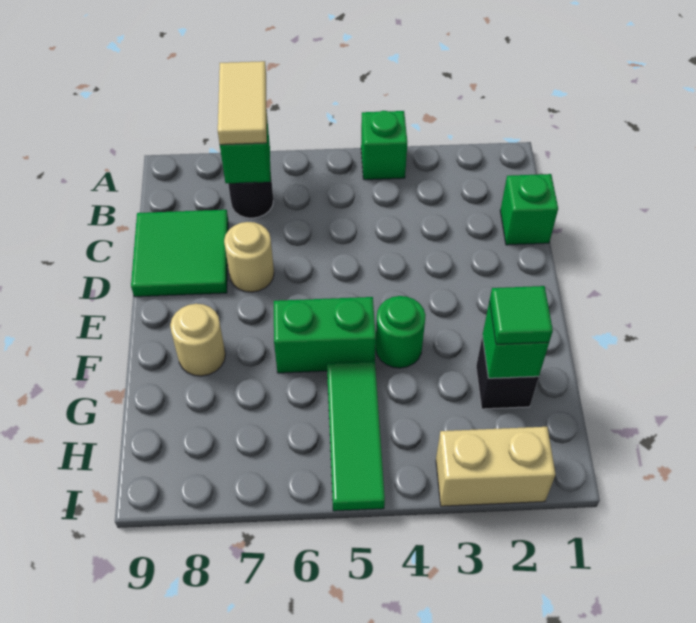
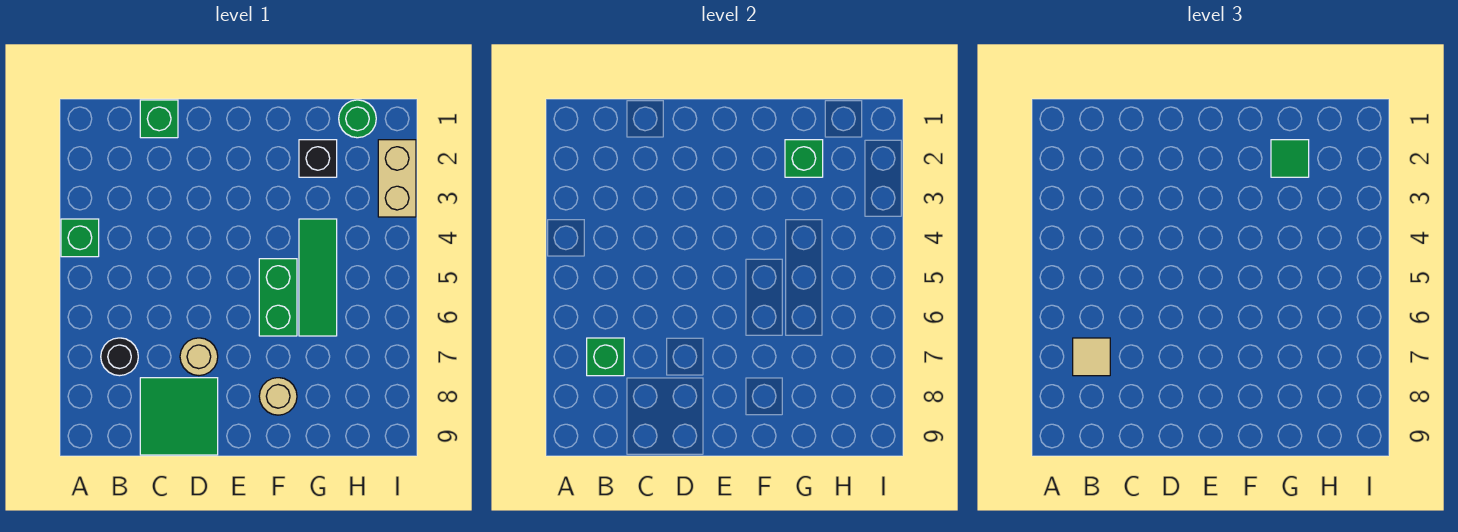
tan tile A7:B7 level 3 -> tan tile B7 level 3
green round brick F4 level 1 -> green round brick H1 level 1
green tile G5:I5 level 1 -> green tile G4:G6 level 1

